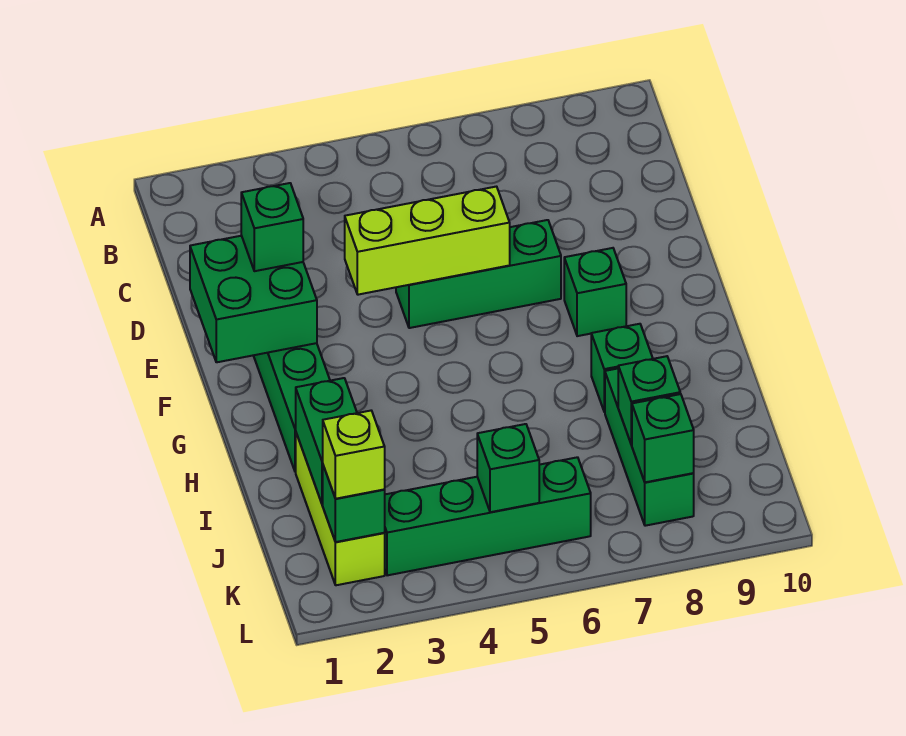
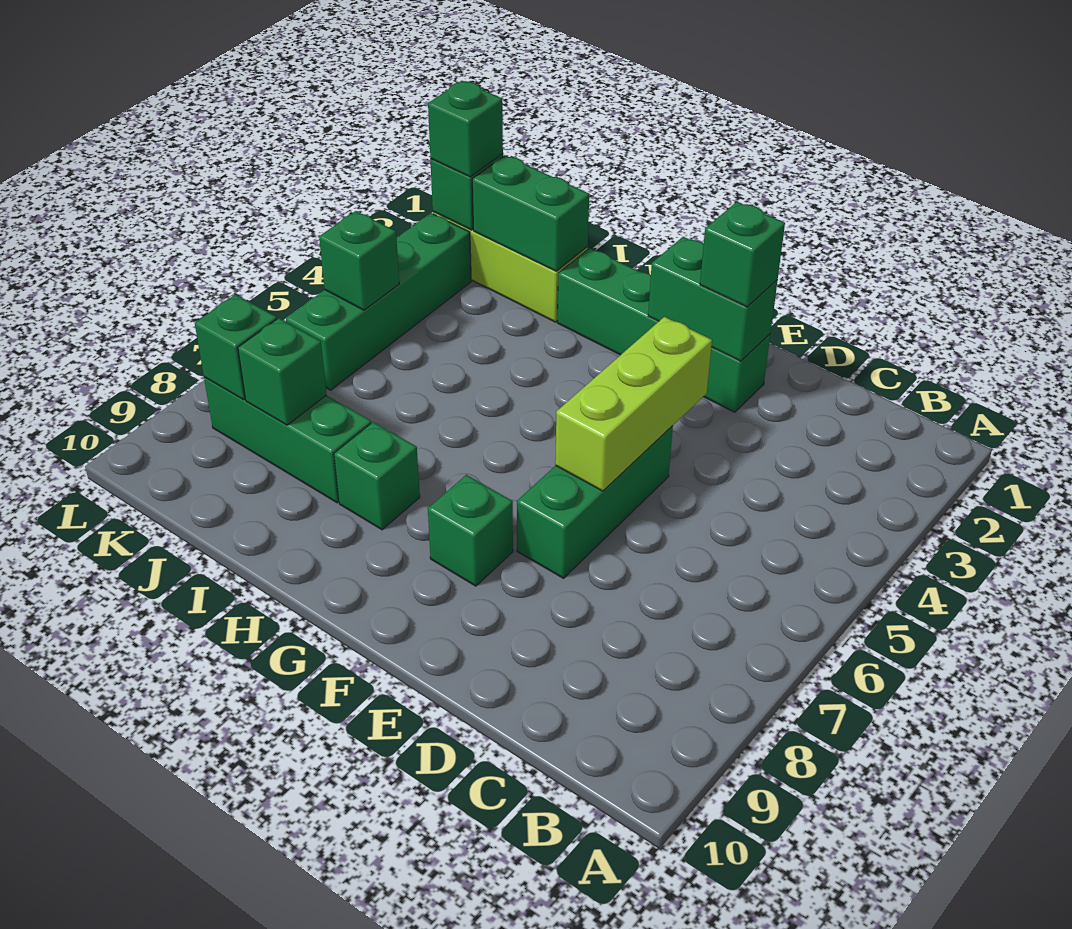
green brick E1:F2 level 2 -> green brick E2:F2 level 2
lime brick K2 level 3 -> green brick K2 level 3

